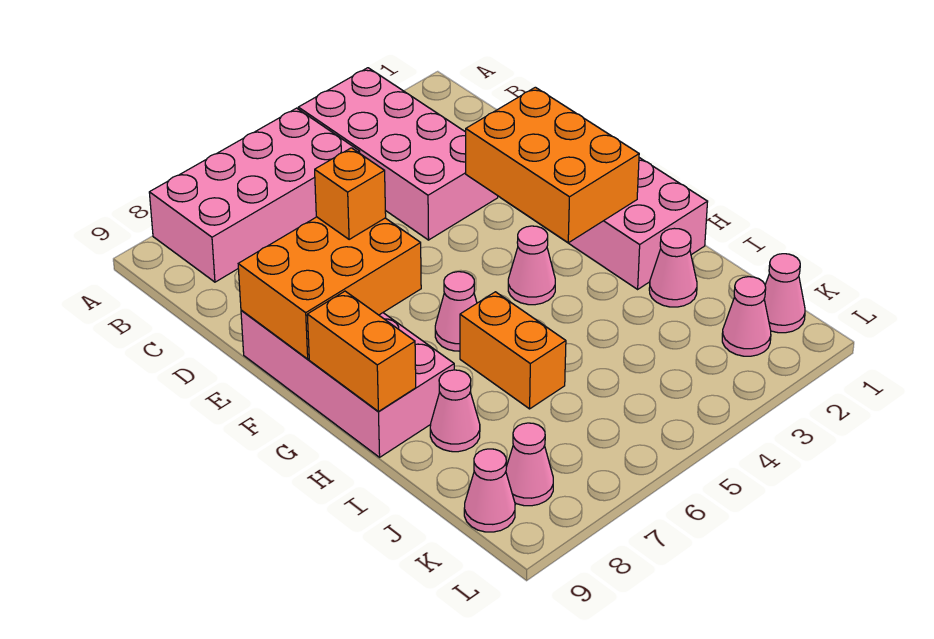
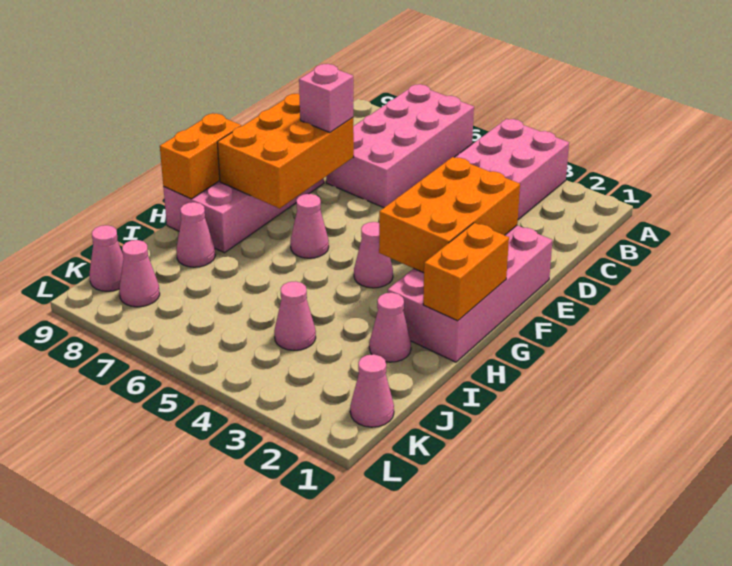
pink brick A5:B8 level 1 -> pink brick A6:D7 level 1
orange brick E7:F9 level 2 -> orange brick E7:G8 level 2
orange brick E7 level 3 -> pink brick E7 level 3
orange brick H6:I6 level 1 -> orange brick G1:H1 level 2
pink cone K2 level 1 -> pink cone J4 level 1

